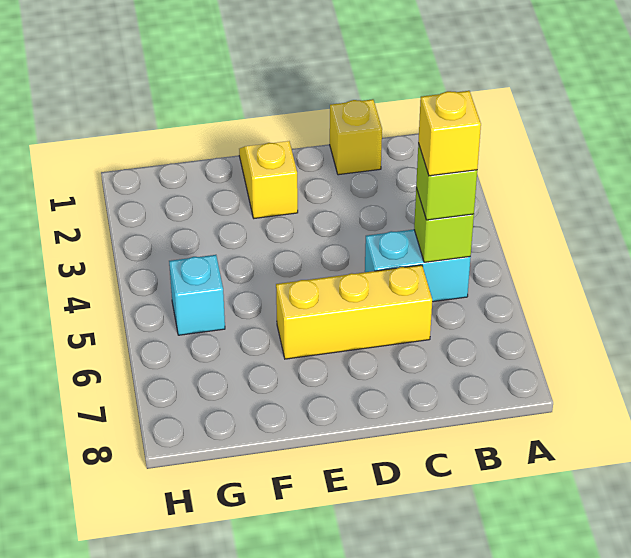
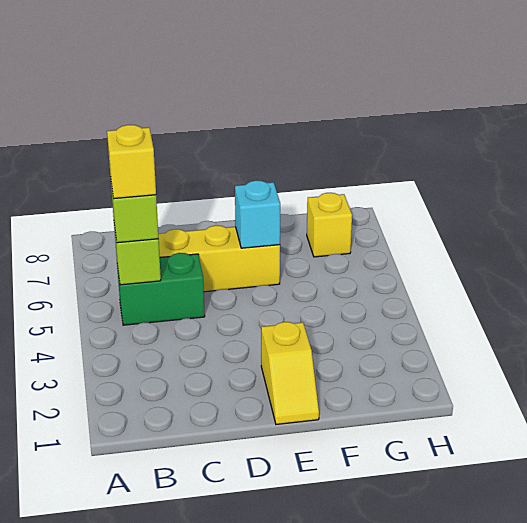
cyan brick B5:C5 level 1 -> green brick B5:C5 level 1
yellow brick C1 level 1 -> yellow brick G7 level 1
cyan brick G5 level 1 -> cyan brick E6 level 2

